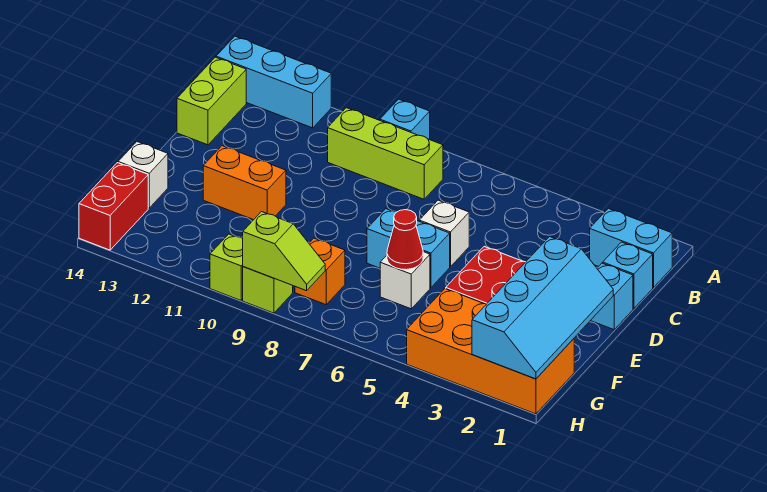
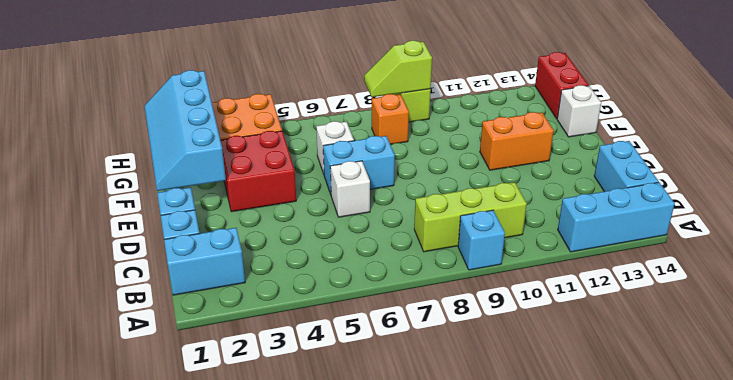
lime brick B14:C14 level 1 -> cyan brick B14:C14 level 1
red cone F6 level 2 -> none
lime brick H10 level 1 -> none

